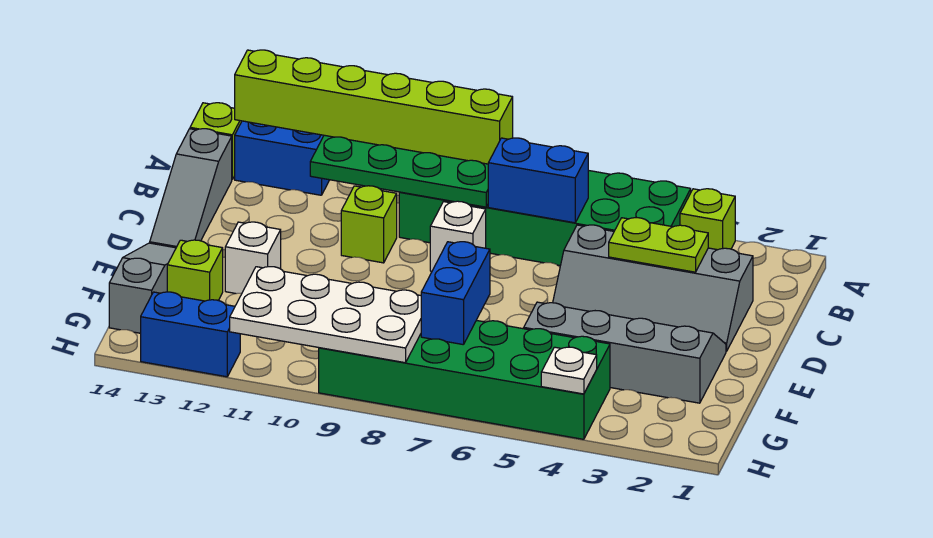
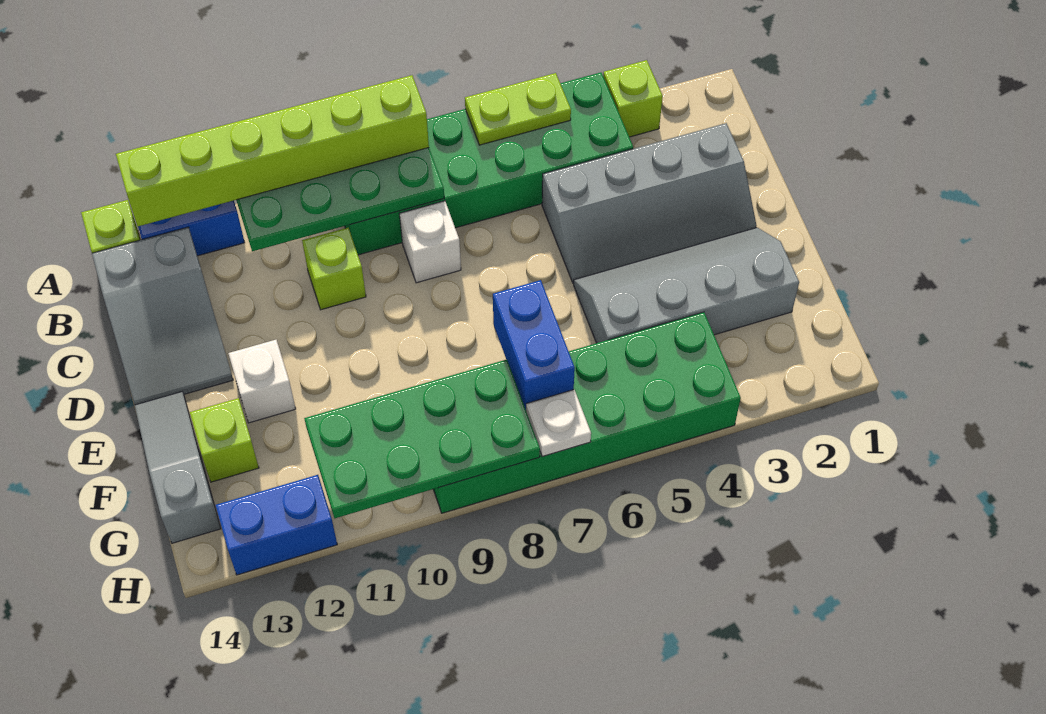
blue brick B6:B7 level 2 -> none
grey slope B14:D14 level 1 top B -> grey slope B13:D14 level 1 top B
lime plate C3:C4 level 2 -> lime plate A5:A6 level 2
white plate G8:H11 level 2 -> green plate G8:H11 level 2
white plate H4 level 2 -> white plate H7 level 2

